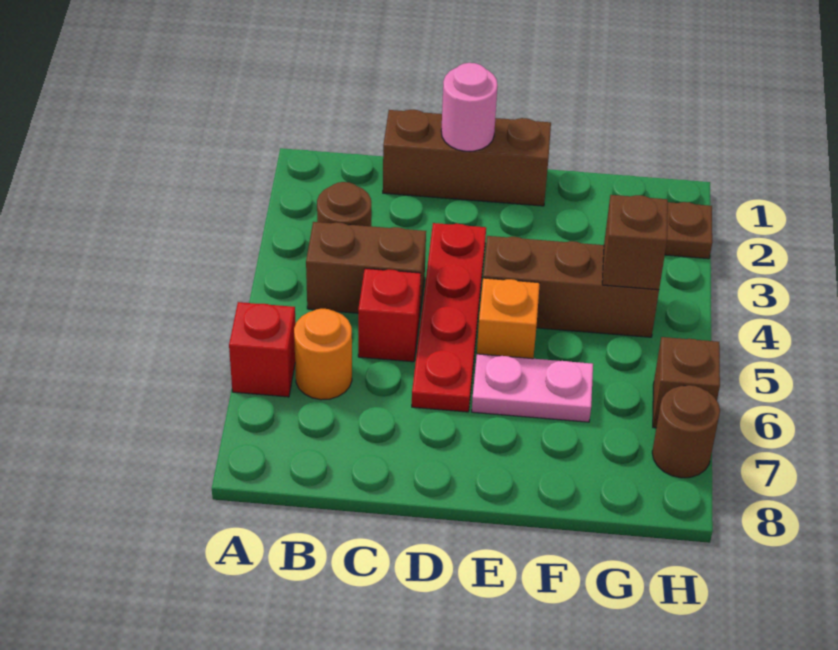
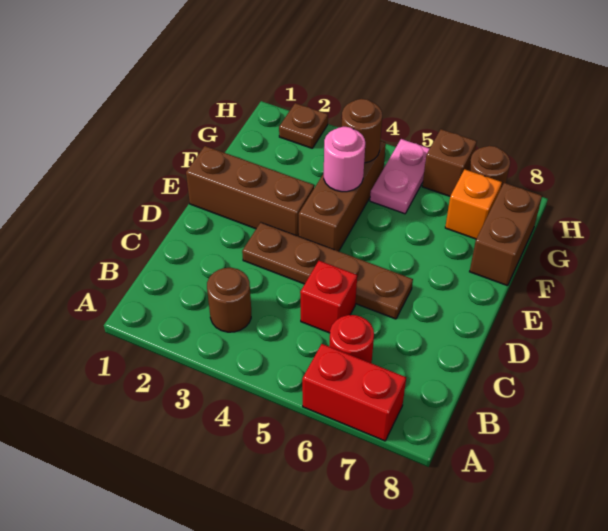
red brick A6 level 1 -> red brick A6:A7 level 1
brown brick B4:C4 level 1 -> brown brick F8:G8 level 1
orange round brick B6 level 1 -> red round brick B6 level 1
brown brick C1:E1 level 1 -> brown brick E1:E3 level 1
pink round brick D1 level 2 -> pink round brick F4 level 2
red plate D3:D6 level 1 -> brown plate D3:D6 level 1
orange brick E5 level 1 -> orange brick G7 level 1
pink plate E6:F6 level 1 -> pink plate G5:H5 level 1
brown brick G4 level 2 -> brown round brick G4 level 2

